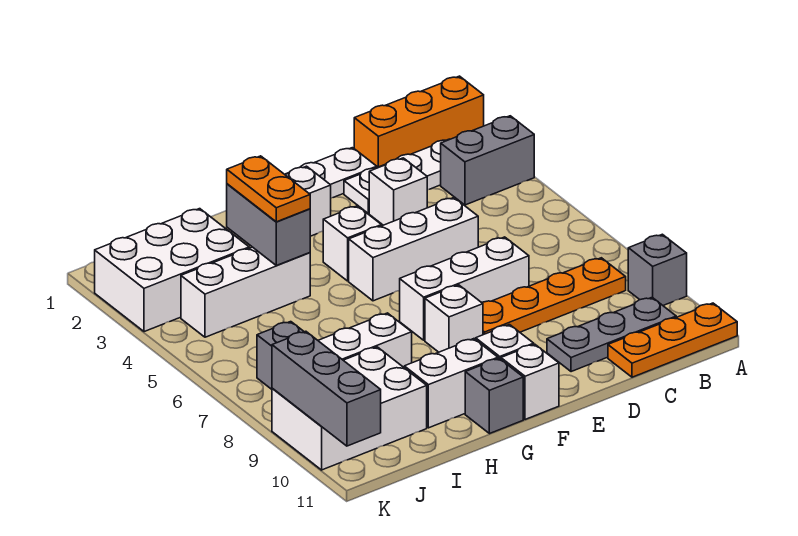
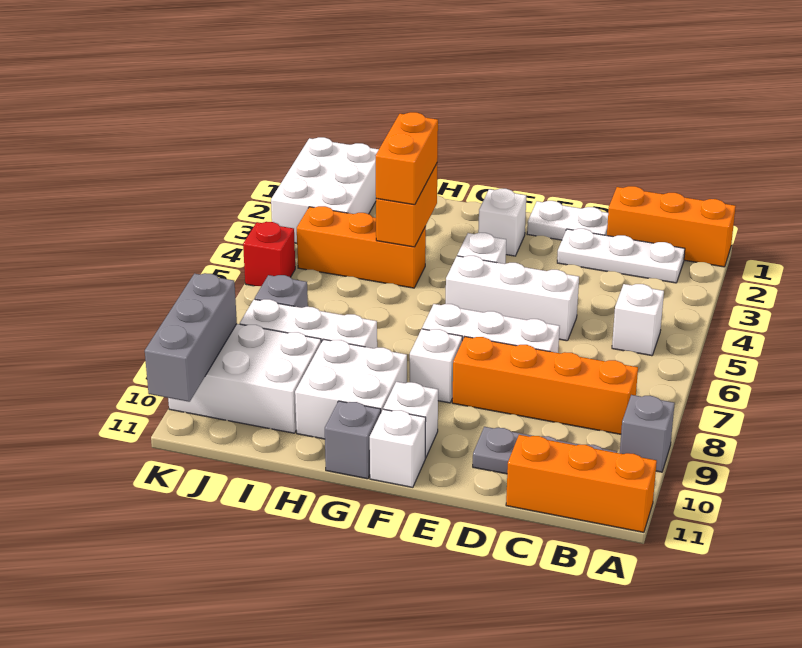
grey brick A3:B3 level 1 -> none
orange plate A11:C11 level 1 -> orange brick A11:C11 level 1
orange plate B8:E8 level 1 -> orange brick B8:E8 level 1
white brick D3 level 1 -> white brick B5 level 1
white brick G10:H10 level 1 -> white brick G9:H10 level 1
grey brick H3:H4 level 2 -> orange brick H3:H4 level 2
orange plate H3:H4 level 3 -> orange brick H3:H4 level 3
white brick H4:J4 level 1 -> orange brick H4:J4 level 1
white brick I2:K3 level 1 -> white brick J1:K3 level 1
none -> red brick K5 level 1

